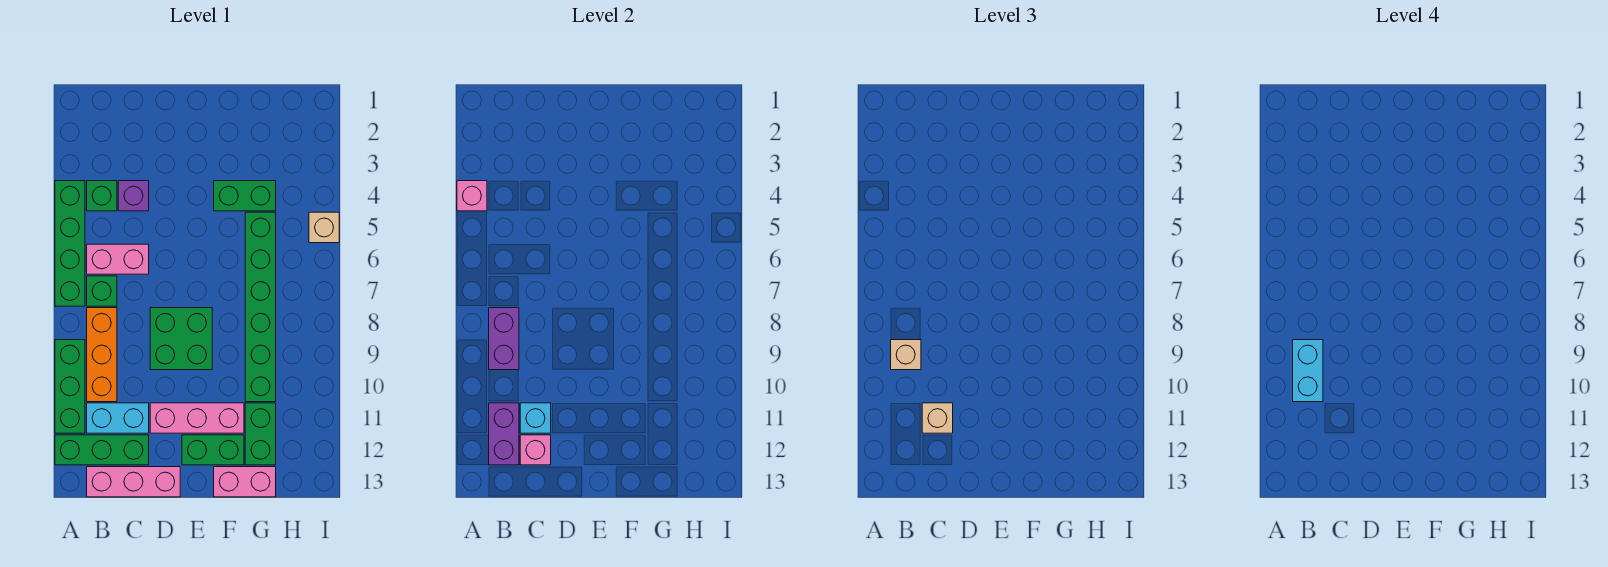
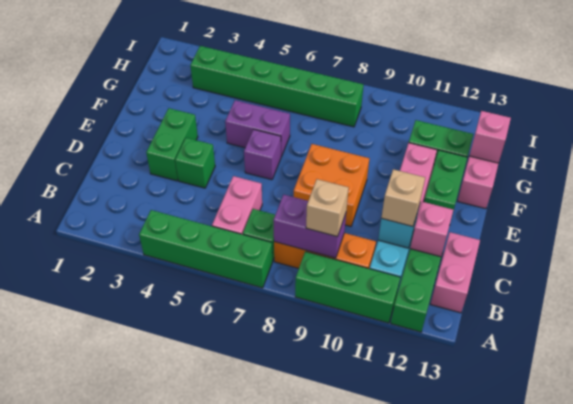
pink brick A4 level 2 -> pink brick G13 level 2
green brick B4 level 1 -> green brick D4 level 1
cyan brick B9:B10 level 4 -> none
purple brick B11:B12 level 2 -> purple brick F5:F6 level 1
pink brick B13:D13 level 1 -> pink brick B13:C13 level 1
purple brick C4 level 1 -> purple brick E6 level 1
green brick D8:E9 level 1 -> orange brick D8:E9 level 1
green brick F4:G4 level 1 -> green brick D3:E3 level 1
green brick G5:G10 level 1 -> green brick H3:H8 level 1
tan brick I5 level 1 -> none

